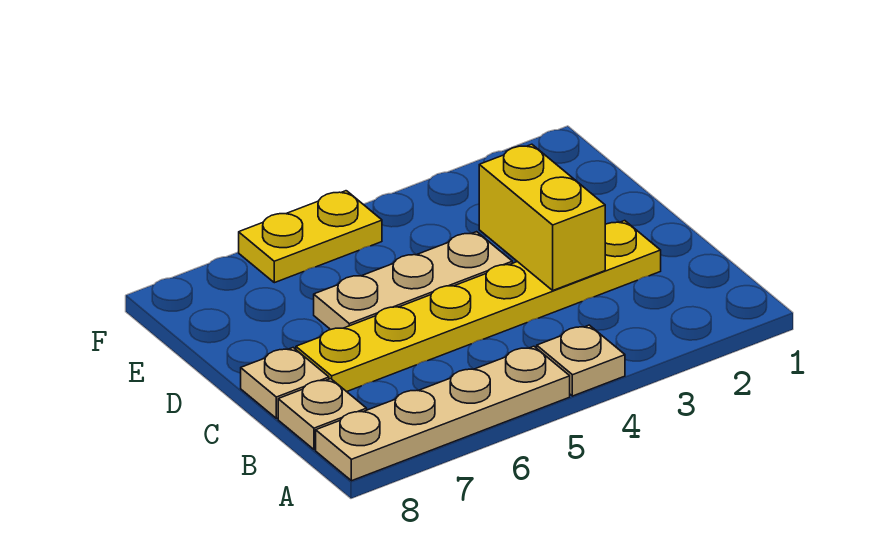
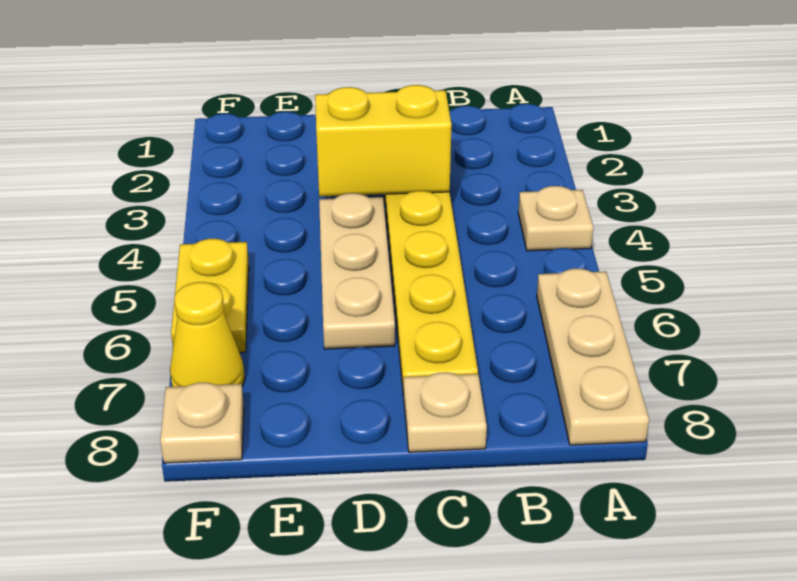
tan plate A5:A8 level 1 -> tan plate A6:A8 level 1
tan plate B8 level 1 -> tan plate F8 level 1
none -> yellow cone F7 level 1

